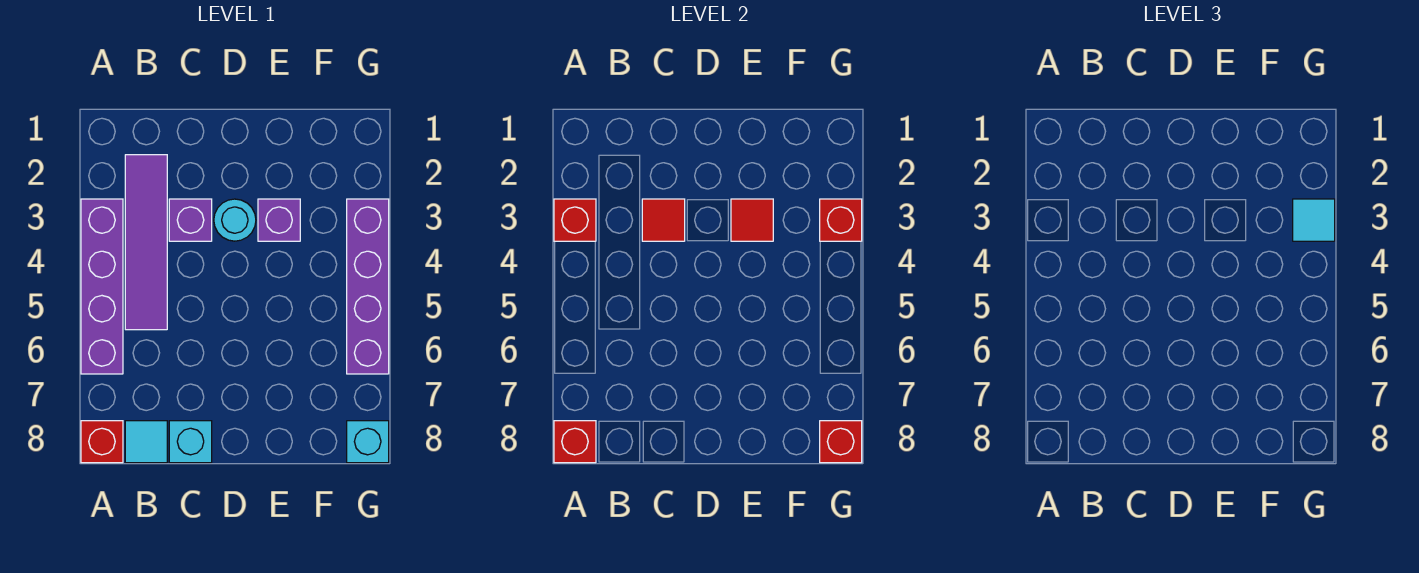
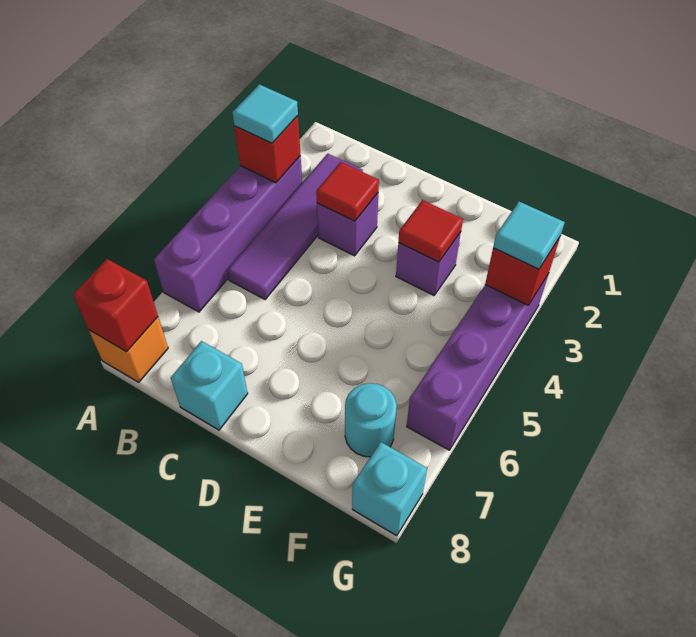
red brick A8 level 1 -> orange brick A8 level 1
cyan tile B8 level 1 -> cyan tile A3 level 3
cyan round brick D3 level 1 -> cyan round brick F7 level 1
red brick G8 level 2 -> none

